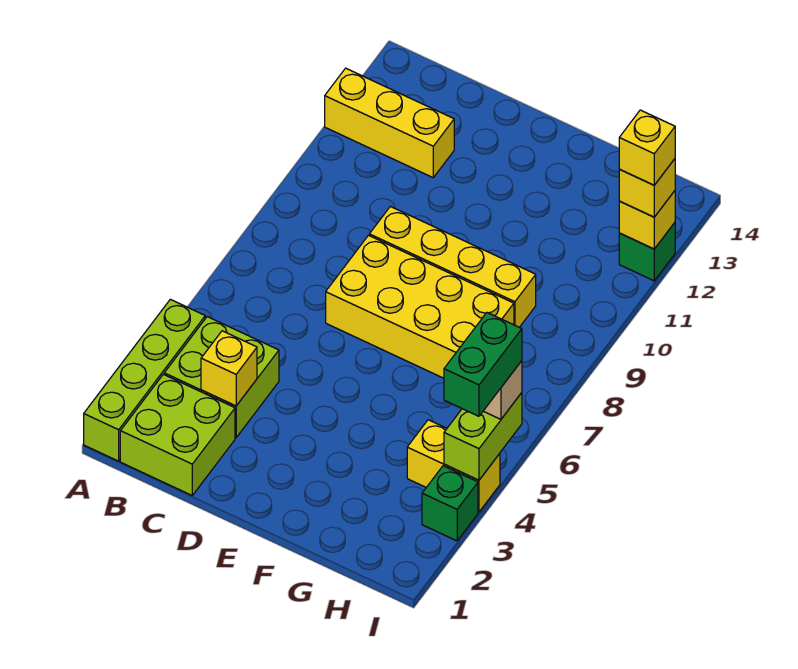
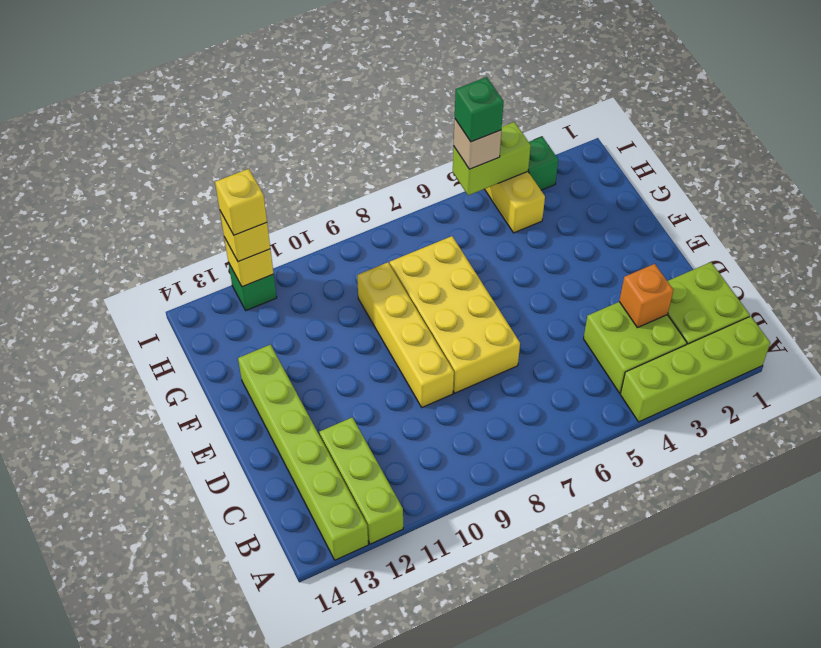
yellow brick A12:C12 level 1 -> lime brick A12:C12 level 1
none -> lime brick A13:F13 level 1
yellow brick C3 level 2 -> orange brick C3 level 2
green brick I4:I5 level 4 -> green brick I5 level 4

